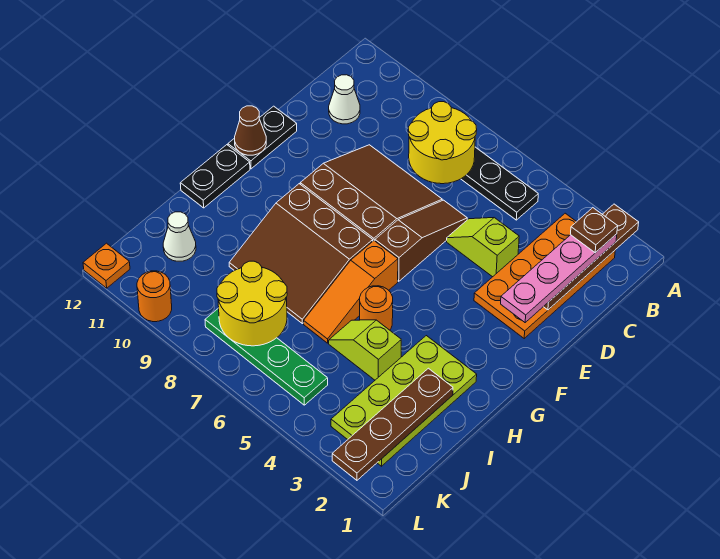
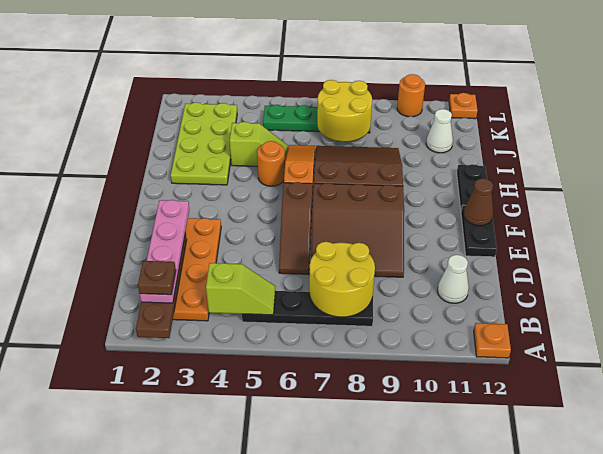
none -> orange plate A12 level 1
lime slope D4:D5 level 1 top 4 -> lime slope B4:B5 level 2 top 4
brown plate I2:L2 level 2 -> none

